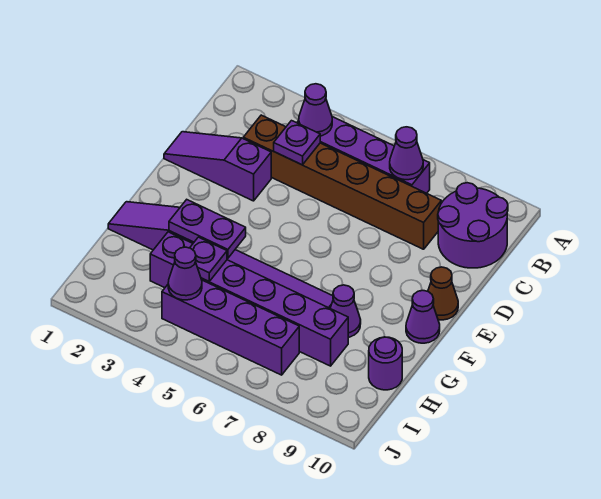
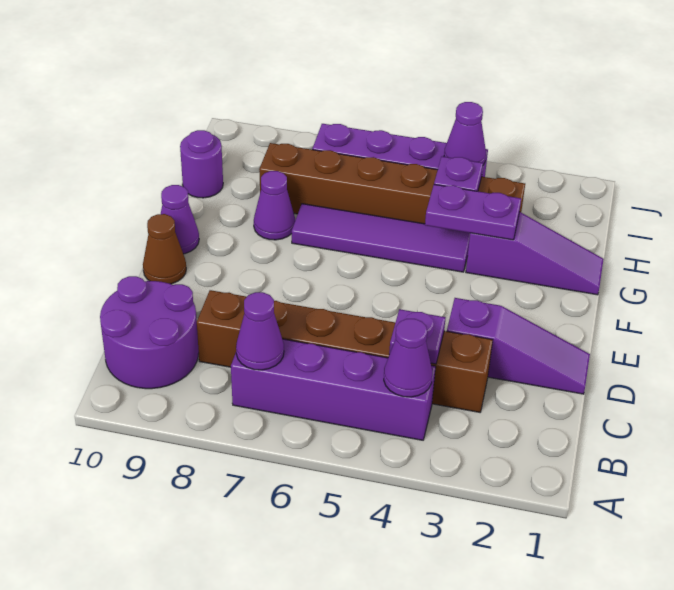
purple brick H3:H8 level 1 -> brown brick H3:H8 level 1

